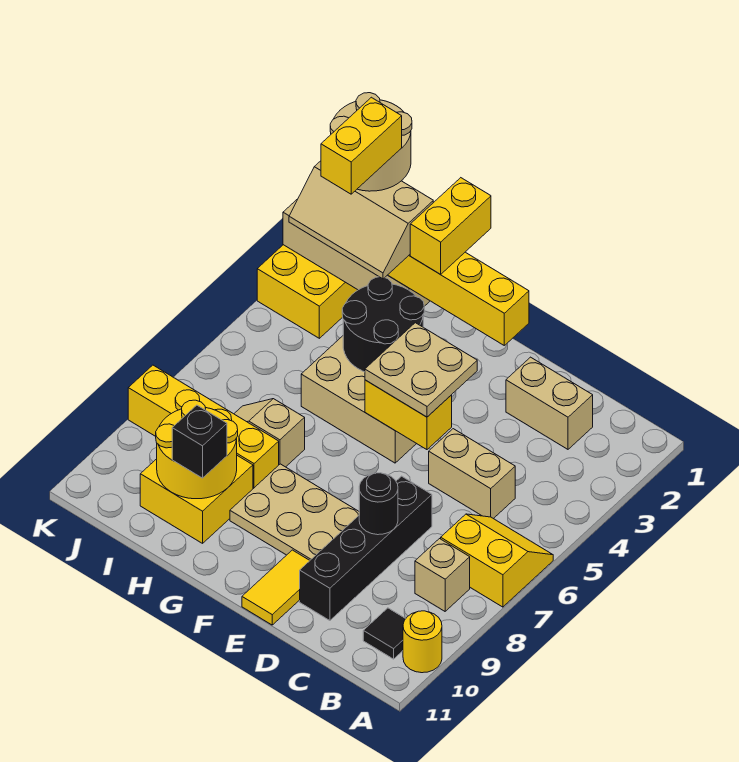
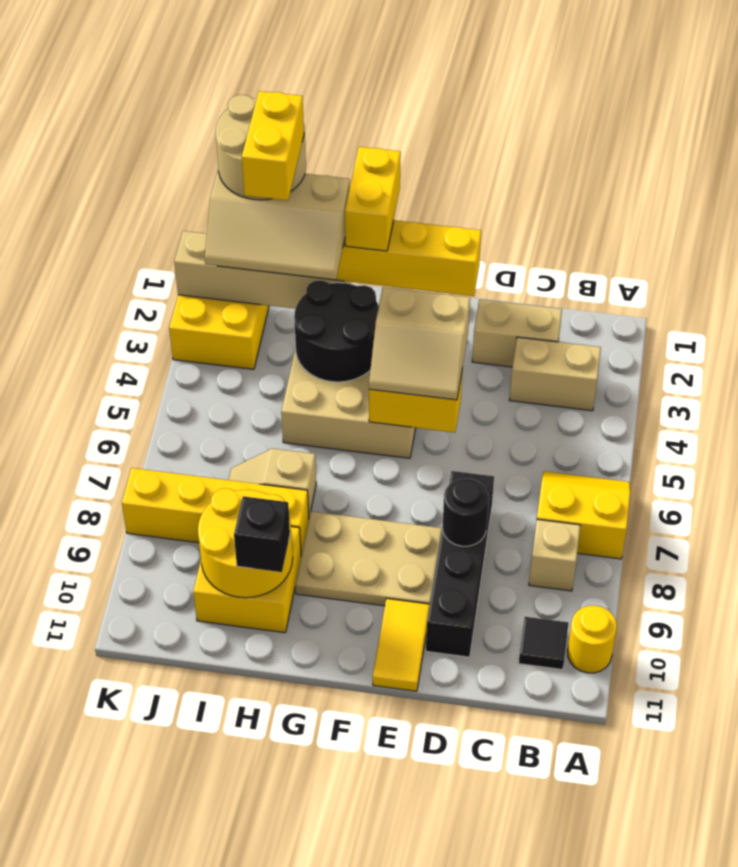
tan brick C5:D5 level 1 -> tan brick B3:C3 level 1
tan plate E4:F5 level 3 -> tan slope E4:F5 level 3 top 4

